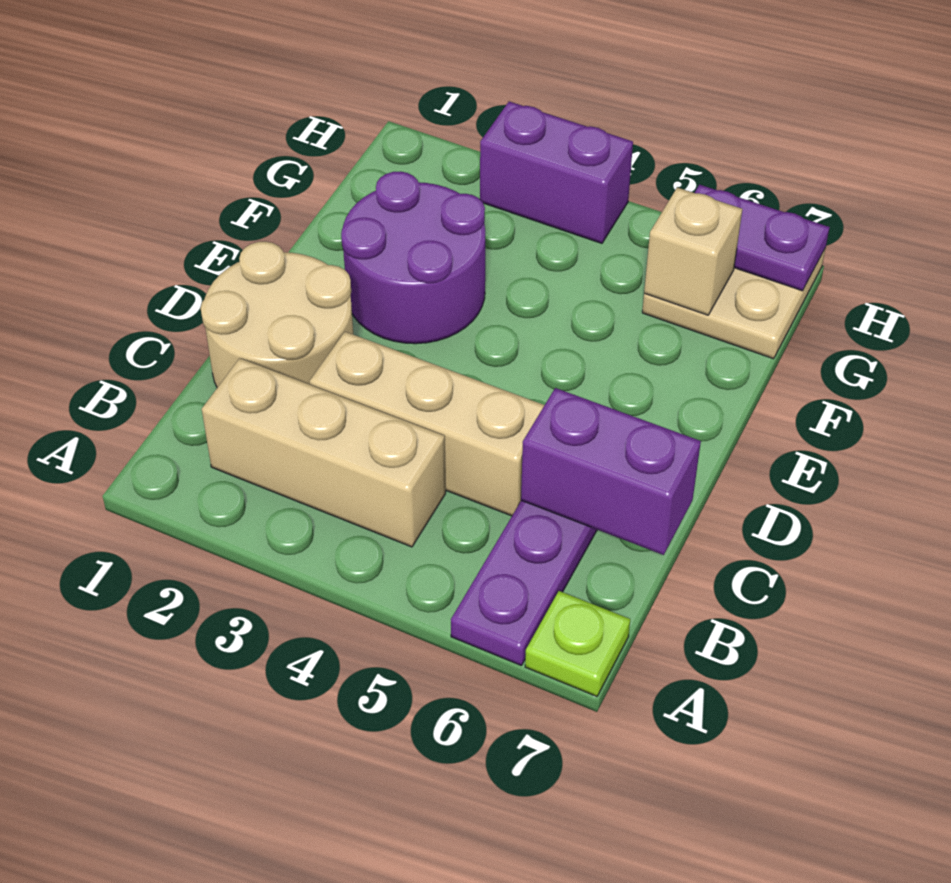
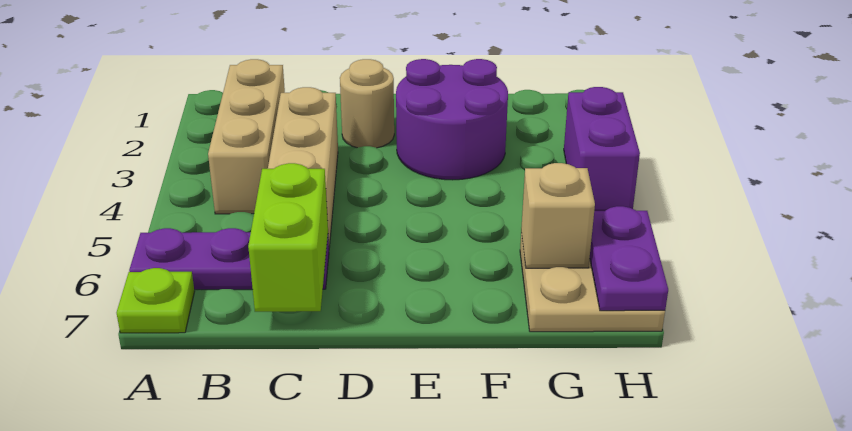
tan round brick C1:D2 level 1 -> tan round brick D2 level 1
purple brick C6:C7 level 2 -> lime brick C6:C7 level 2

